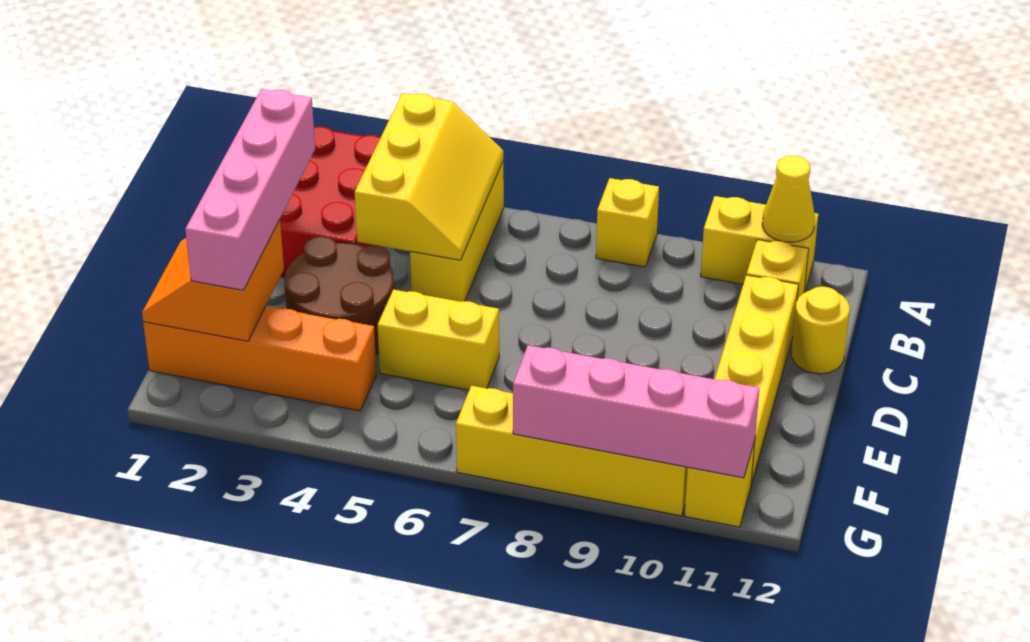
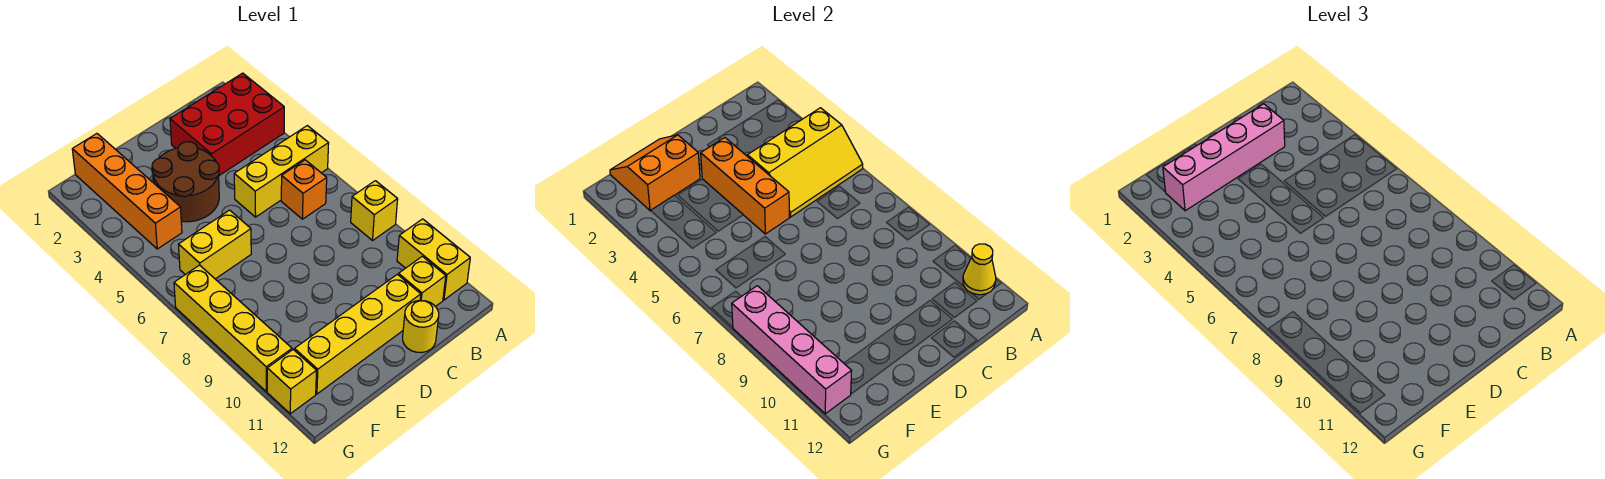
none -> orange brick B6 level 1
none -> orange brick D3:D5 level 2
yellow brick E5:E6 level 1 -> yellow brick E6:F6 level 1

